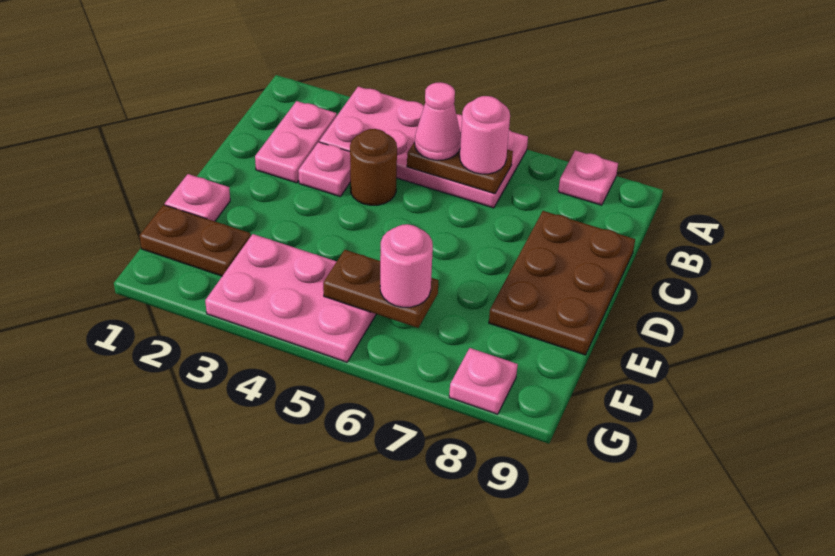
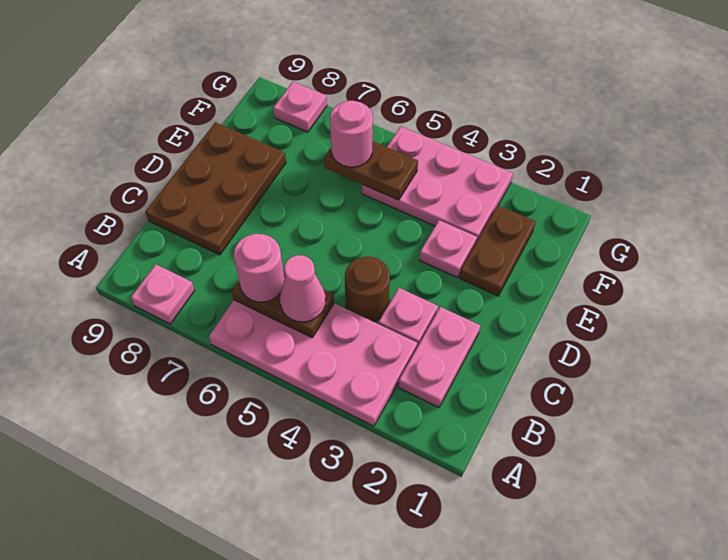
pink plate E1 level 1 -> pink plate E3 level 1
brown plate F1:F2 level 1 -> brown plate E2:F2 level 1

